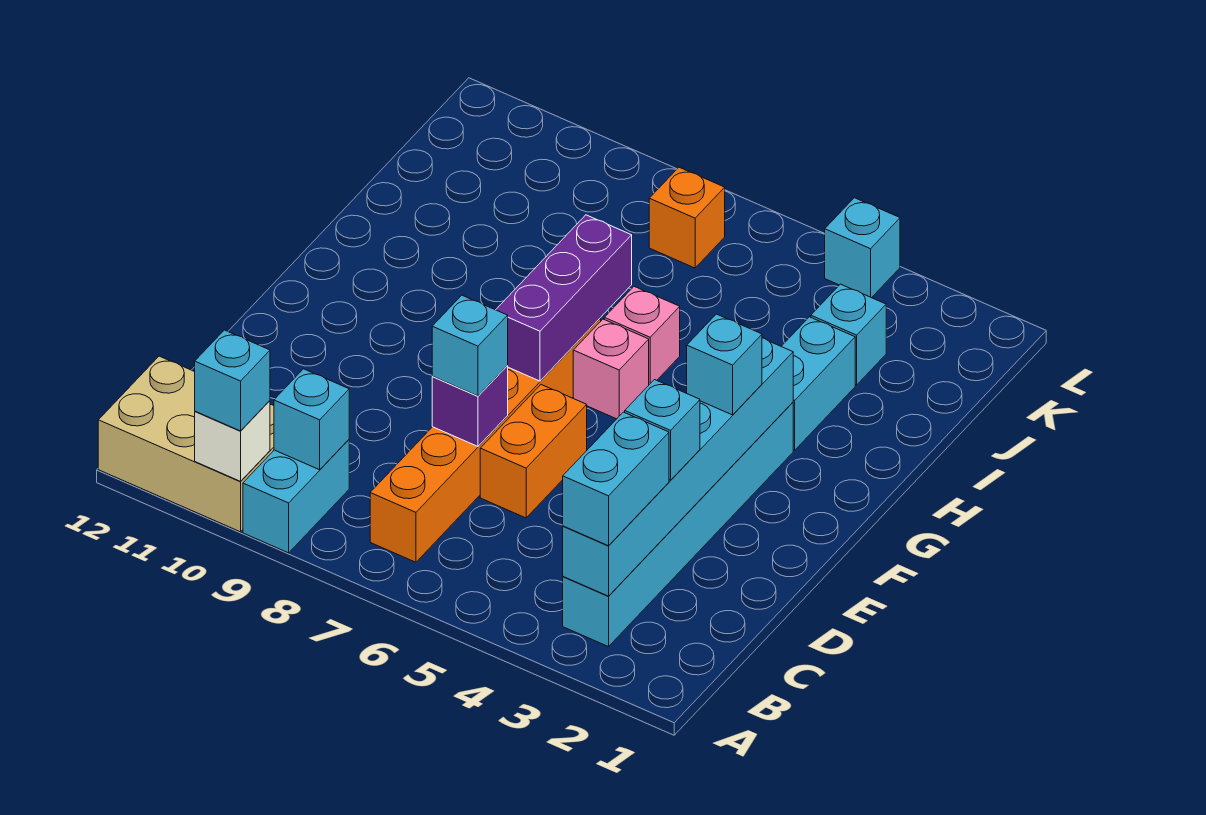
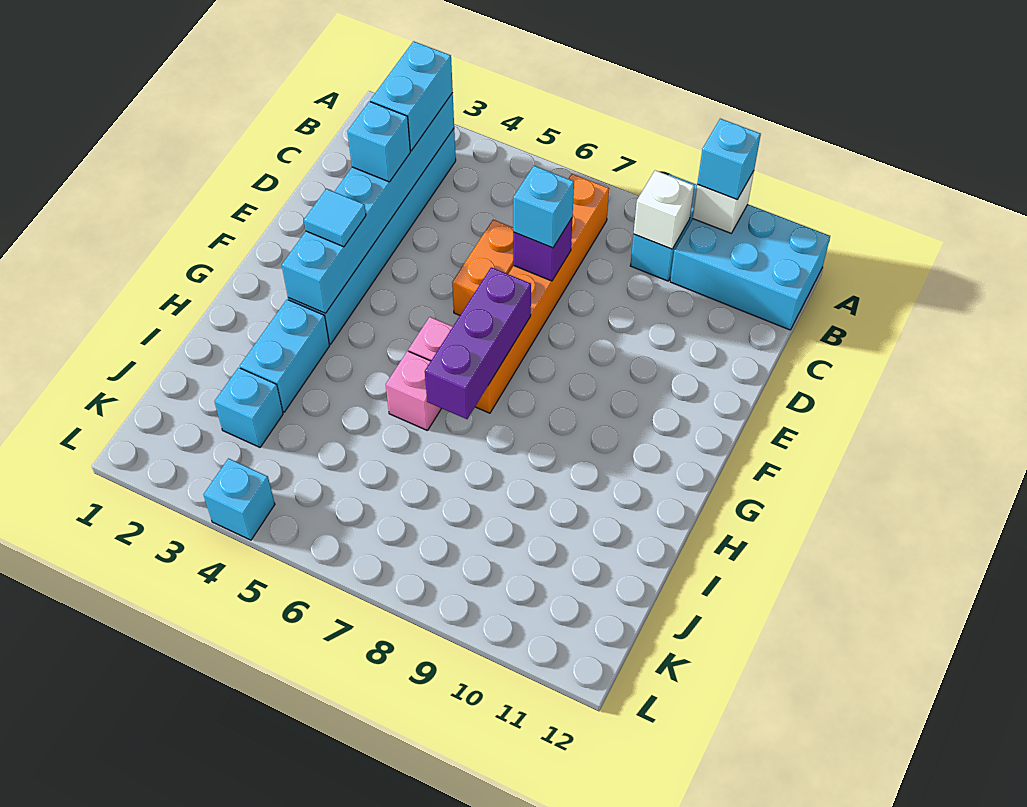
tan brick A10:B12 level 1 -> cyan brick A10:B12 level 1
cyan brick B9 level 2 -> white brick B9 level 2
cyan brick F3 level 3 -> cyan tile F3 level 3
orange brick K7 level 1 -> none

